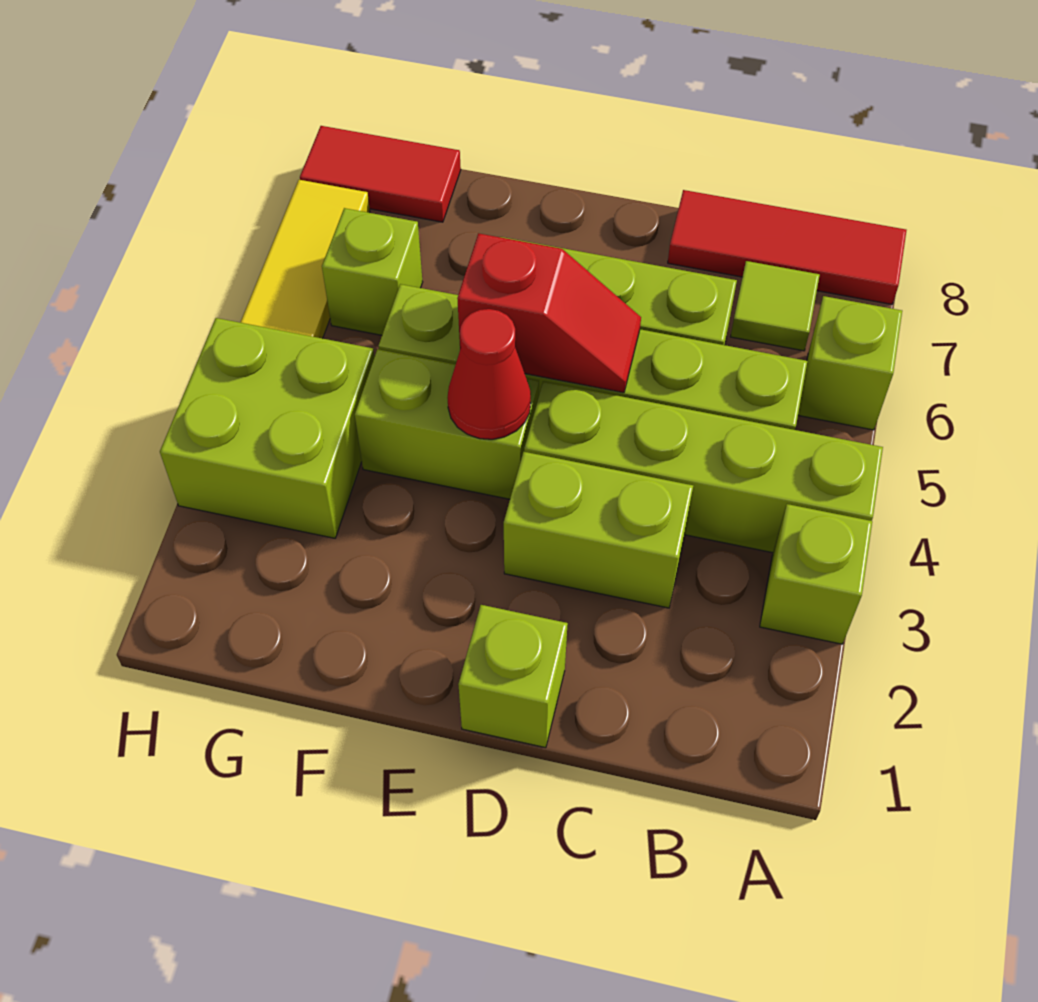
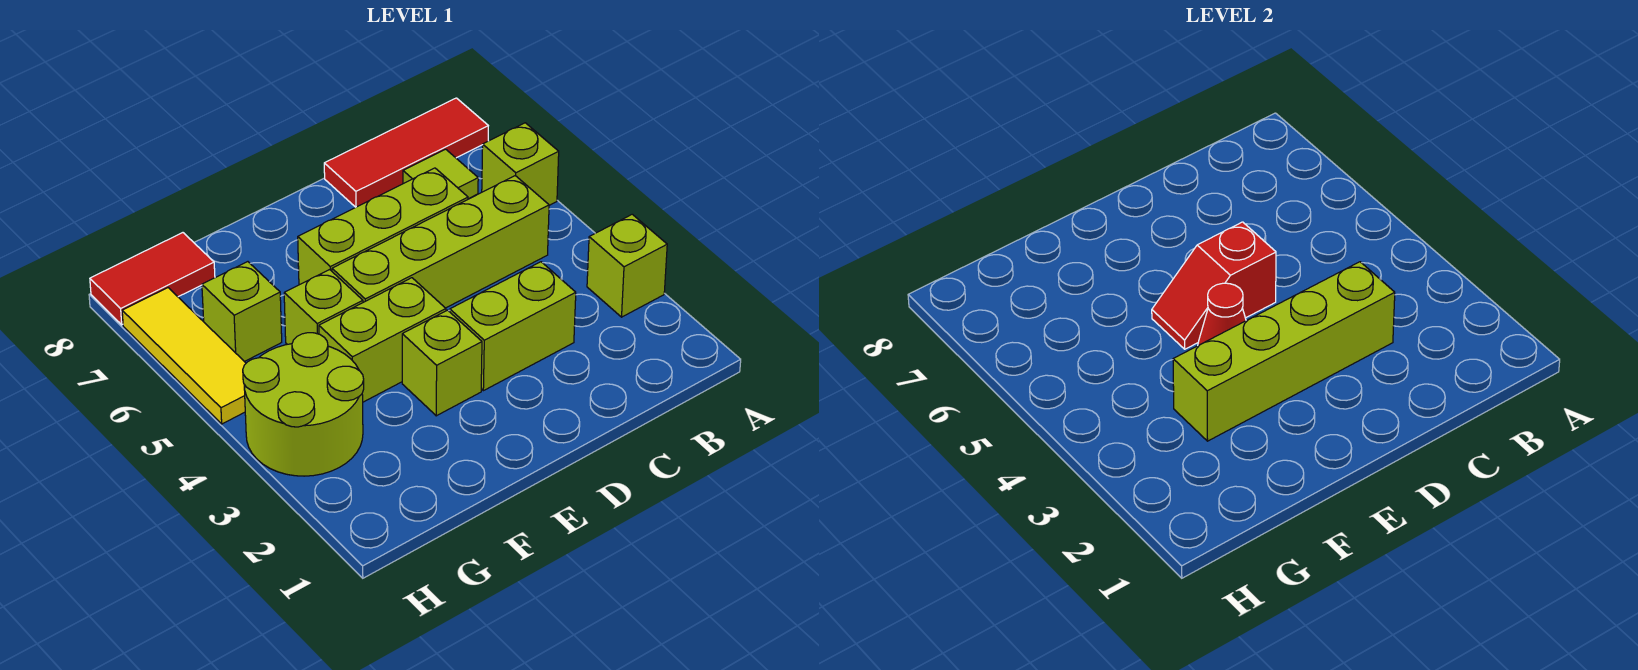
lime brick A4:D4 level 1 -> lime brick C3:F3 level 2
lime brick D1 level 1 -> lime brick E3 level 1
red slope D5:E5 level 2 top E -> red slope D5:E5 level 2 top D
lime brick G3:H4 level 1 -> lime round brick G3:H4 level 1

